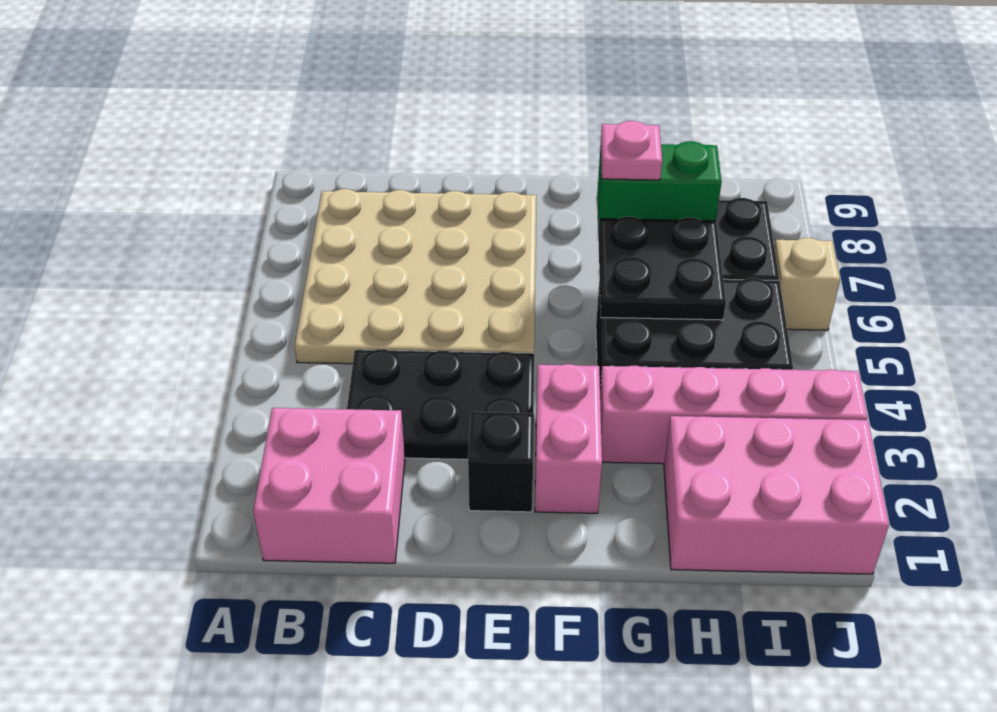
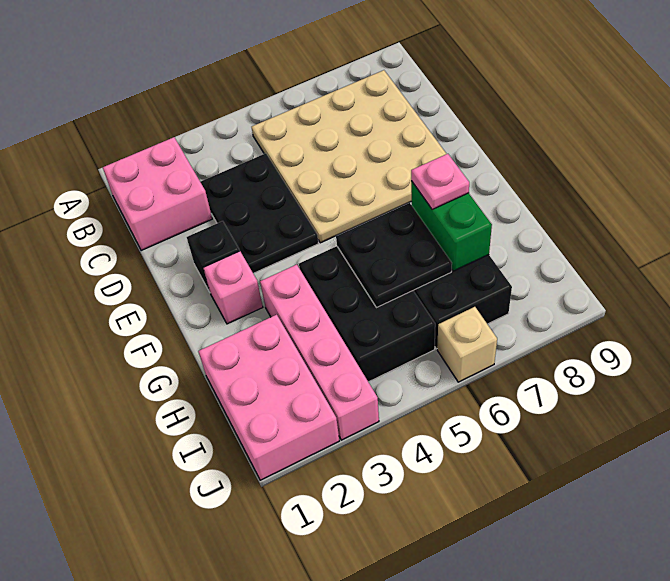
pink brick F2:F3 level 1 -> pink brick F2 level 1

